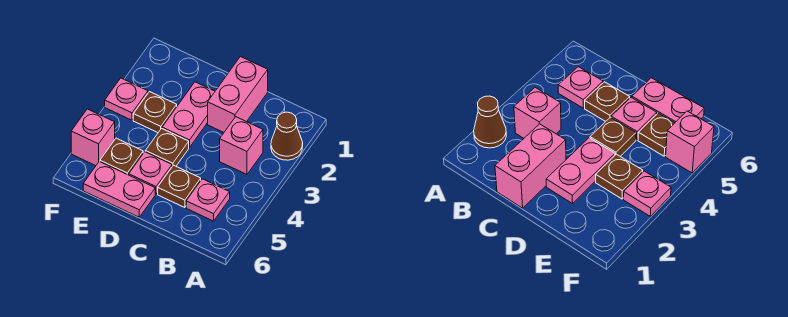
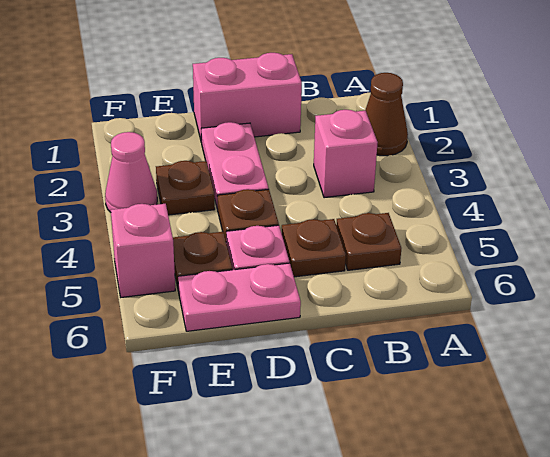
pink plate B5 level 1 -> brown plate B5 level 1
pink brick C1:C2 level 1 -> pink brick C1:D1 level 1
pink plate F3 level 1 -> pink cone F3 level 1

